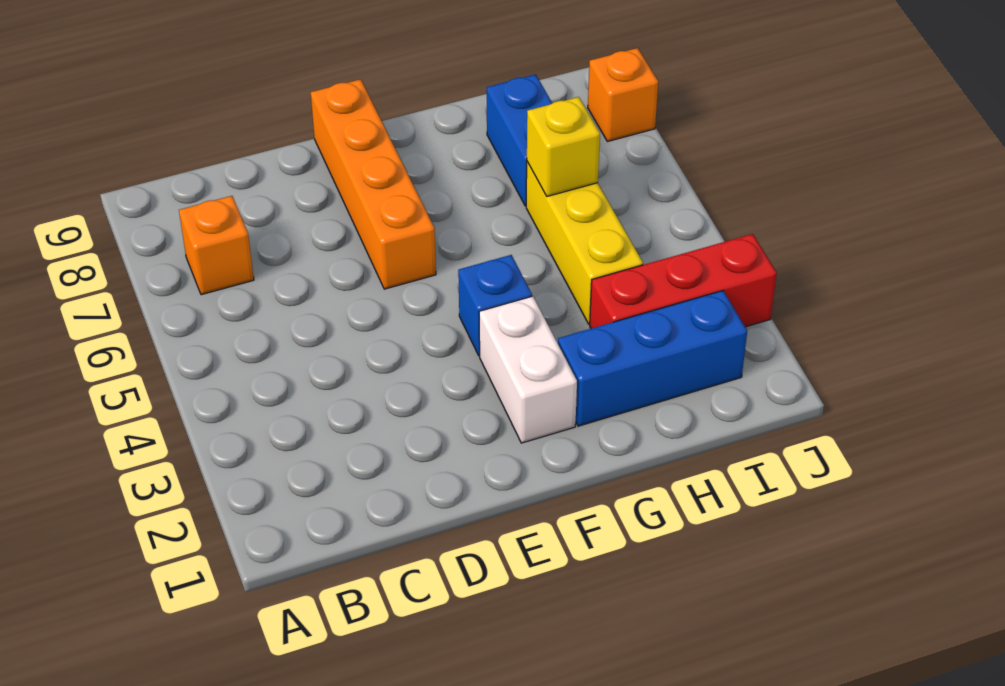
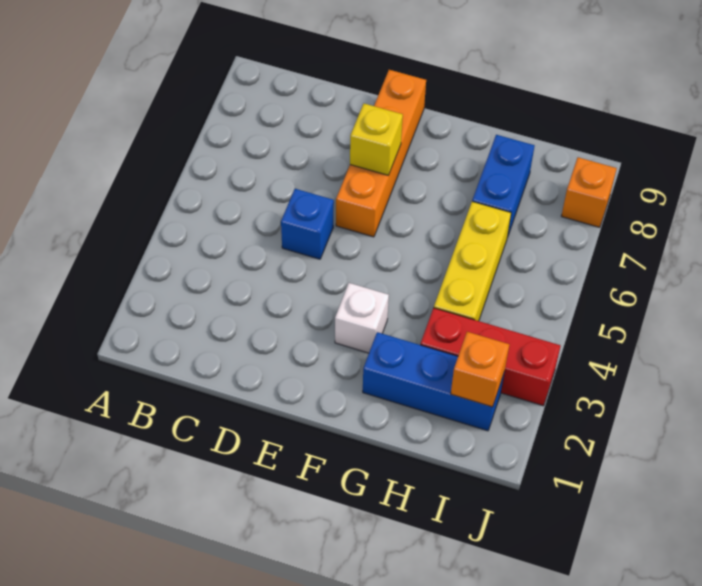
orange brick B7 level 1 -> orange brick I2 level 2
white brick F2:F3 level 1 -> white brick F3 level 1
blue brick F4 level 1 -> blue brick D5 level 1
yellow brick H6 level 2 -> yellow brick E7 level 2

